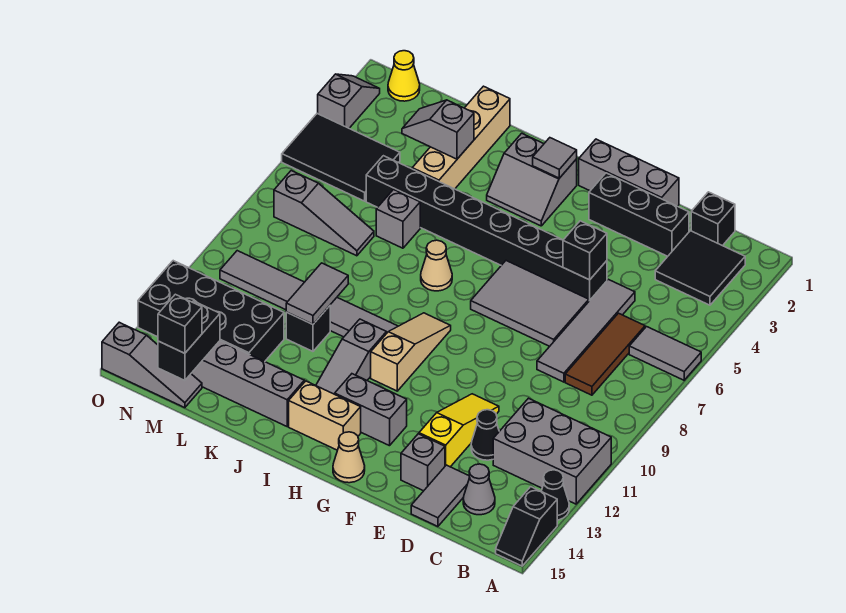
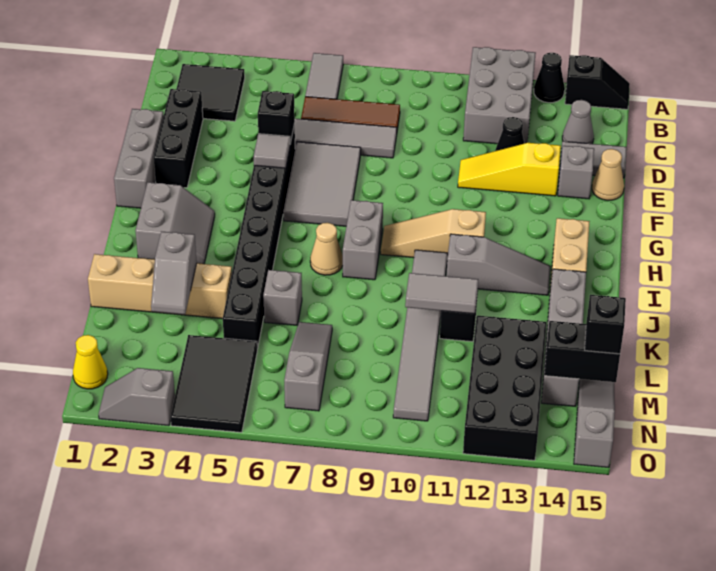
black brick C1 level 1 -> none
grey brick G13:H13 level 1 -> grey brick H8:I8 level 1
tan cone G15 level 1 -> tan cone E15 level 1
grey tile H2 level 2 -> grey tile F5 level 2

